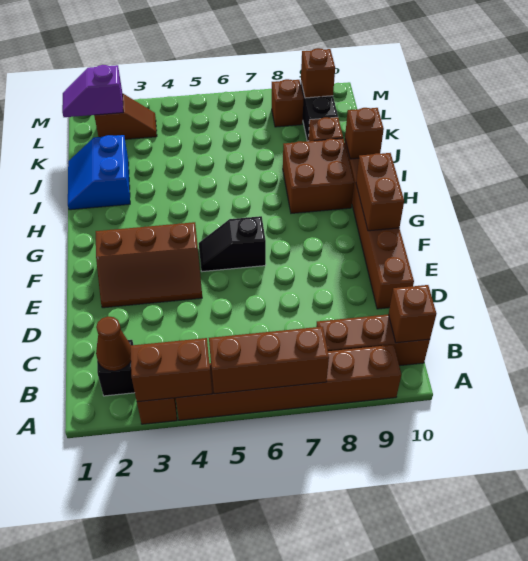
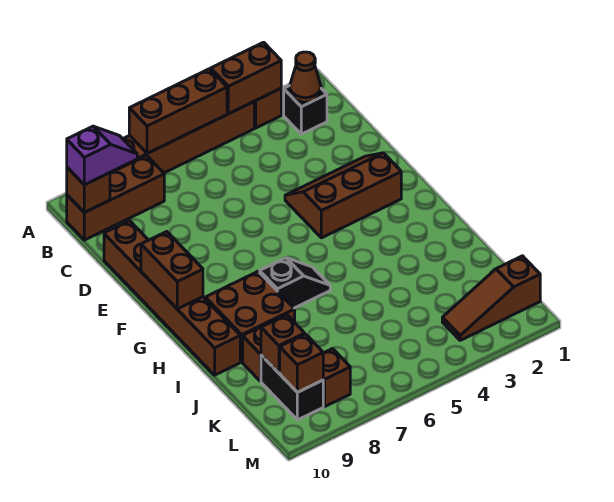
black slope F5:F6 level 1 top 6 -> black slope H6:H7 level 1 top 7
blue slope I1:J2 level 1 top 2 -> none
brown brick I10 level 2 -> brown brick K9 level 2
purple slope L1:L2 level 2 top 2 -> purple slope B9:B10 level 3 top 10
brown slope L2:L3 level 1 top 2 -> brown slope L1:L3 level 1 top 1

